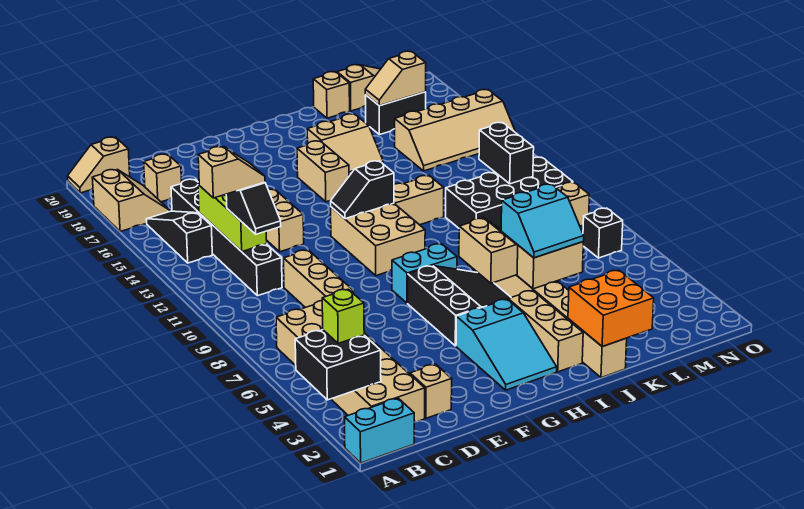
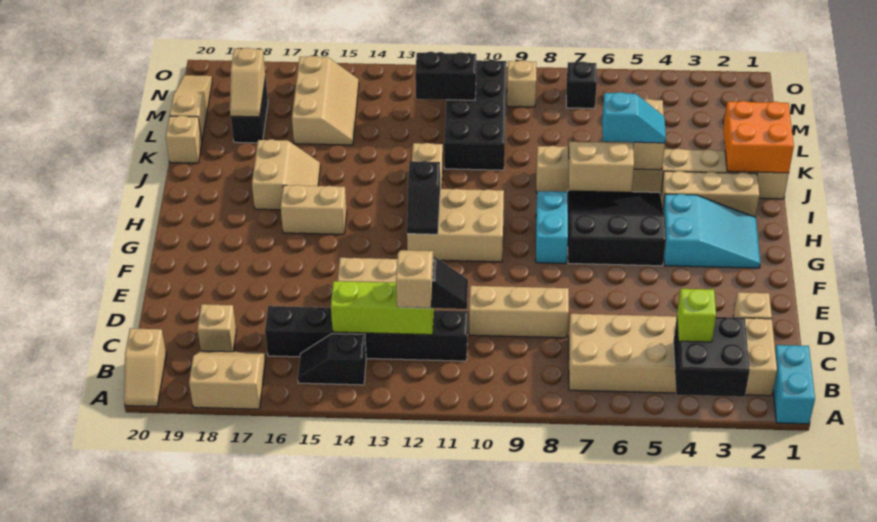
black slope B14:B16 level 1 top 14 -> black slope B14:B15 level 1 top 14
cyan slope J5:K6 level 3 top 6 -> cyan slope J5:J6 level 3 top 6
tan slope L15:O16 level 1 top 16 -> tan slope L15:N16 level 1 top 16

